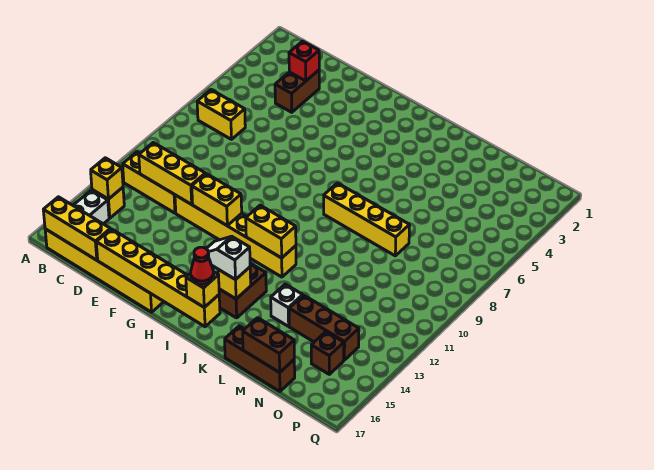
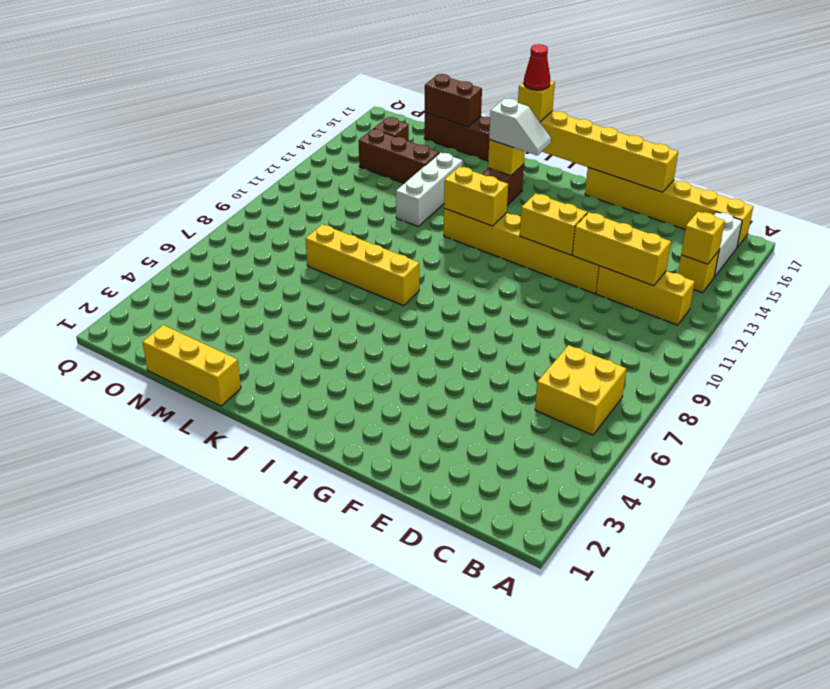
yellow brick B7:C7 level 1 -> yellow brick B6:C7 level 1
yellow brick B17:D17 level 2 -> yellow brick L1:N1 level 1
brown brick D3:D4 level 1 -> none
red brick D3 level 2 -> none
white brick L14 level 1 -> white brick L12:L14 level 1

